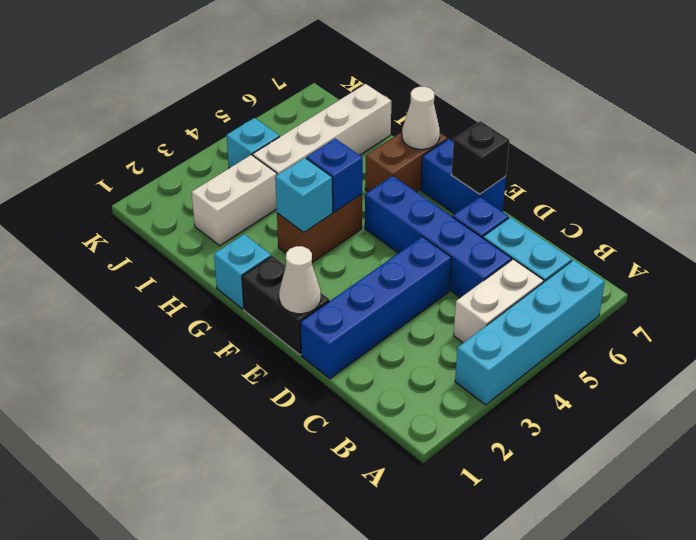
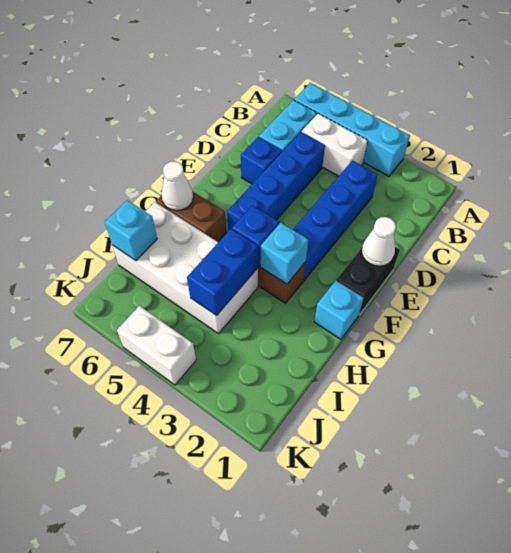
blue brick D1:D4 level 1 -> blue brick C3:F3 level 1
blue brick E7:F7 level 1 -> blue brick H4:I4 level 2
black brick E7 level 2 -> none
white brick I2:I3 level 1 -> white brick K4:K5 level 1
white brick I4:I7 level 1 -> white brick H4:I7 level 1
cyan brick J4 level 1 -> cyan brick I7 level 2

